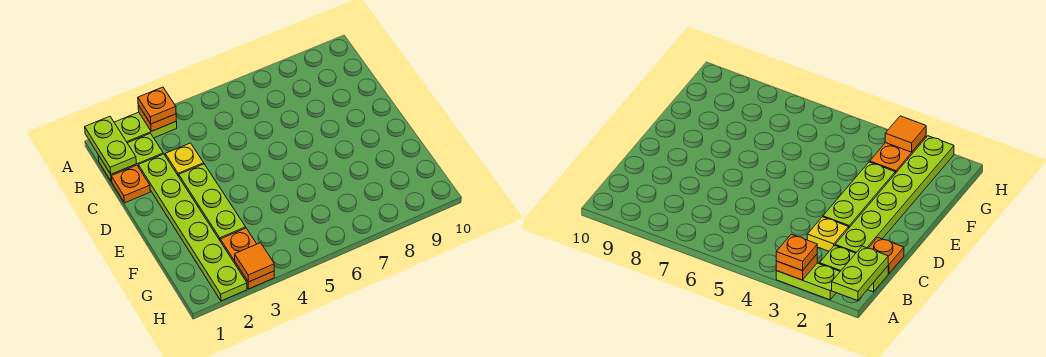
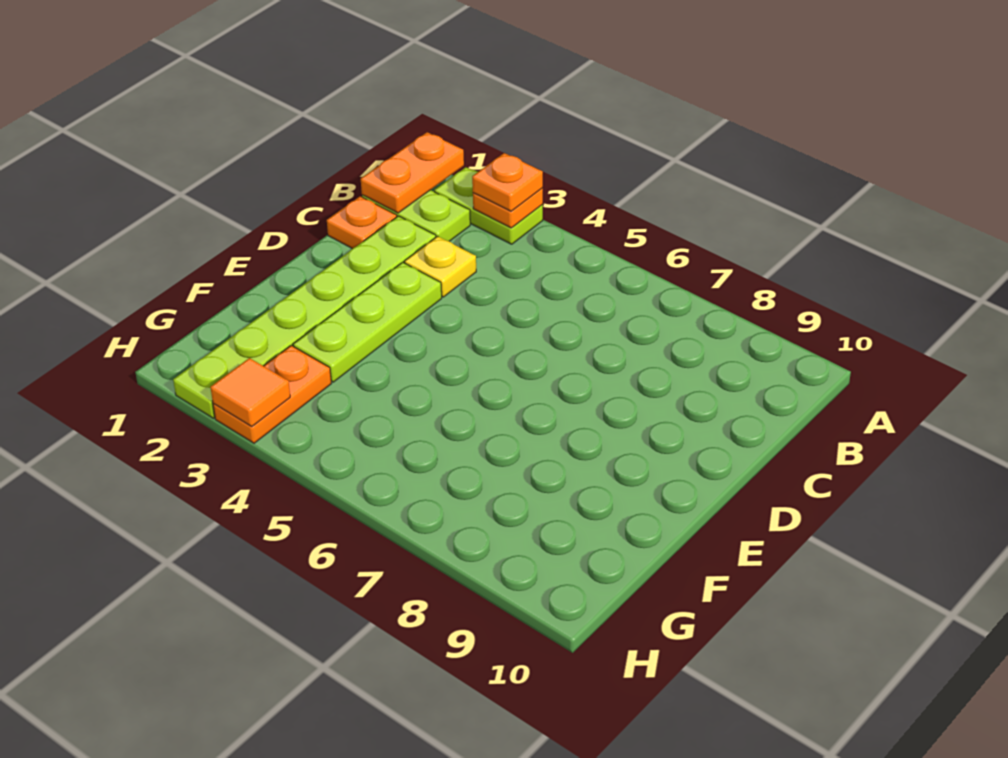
lime plate A1:B1 level 2 -> orange plate A1:B1 level 2

